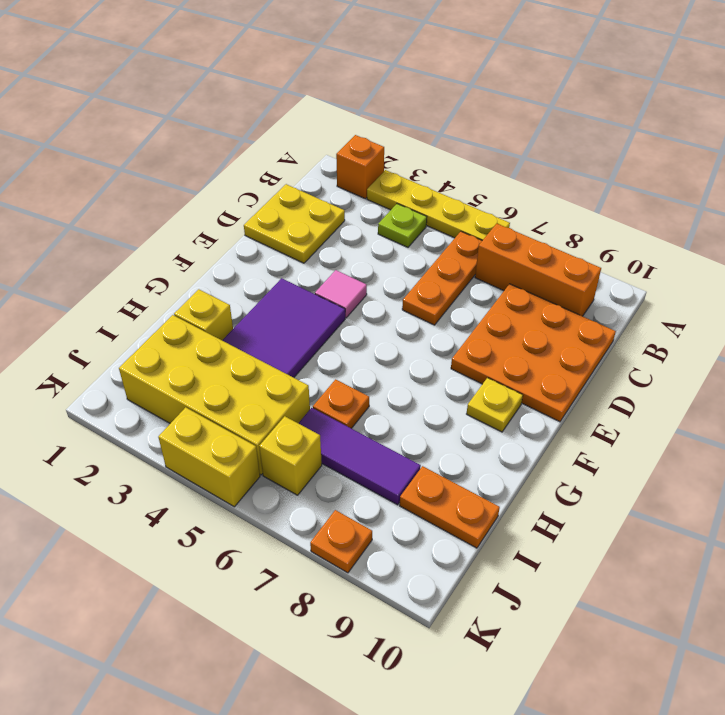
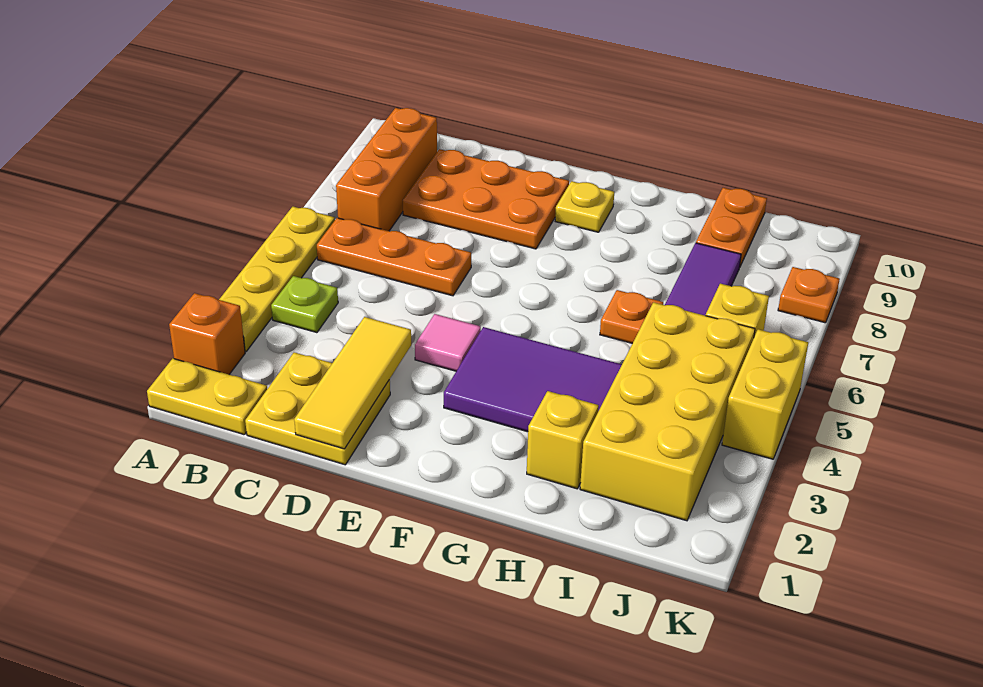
none -> yellow plate A1:B1 level 1
orange plate C8:E10 level 1 -> orange plate C8:E9 level 1
none -> yellow tile D1:D3 level 2

